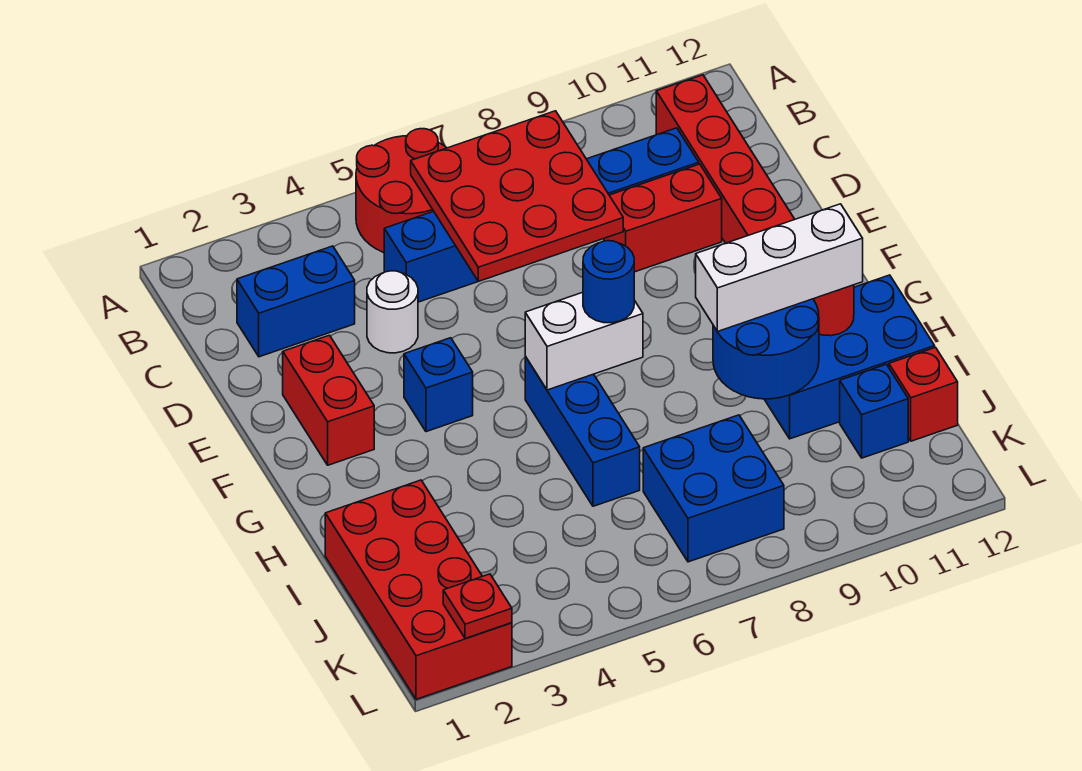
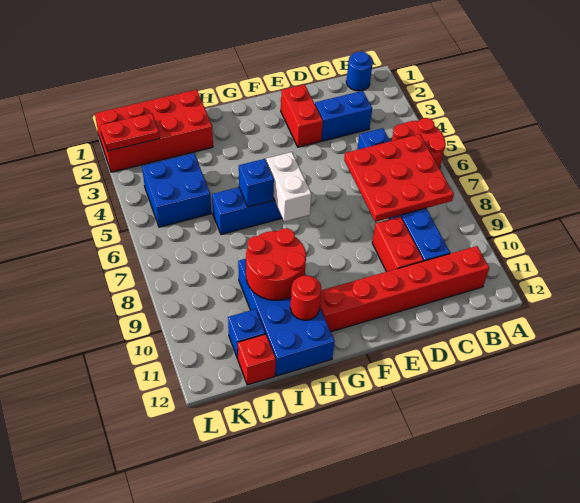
blue brick C2:C3 level 1 -> blue brick C3:D3 level 1
white round brick D4 level 1 -> none
red brick E2:F2 level 1 -> red brick E2:E3 level 1
blue brick F4 level 1 -> blue brick H6 level 2
blue round brick G7 level 3 -> blue round brick B1 level 1
blue round brick H9:I10 level 2 -> red round brick H9:I10 level 2
white brick H9:H11 level 3 -> none
blue brick H10:I12 level 1 -> blue brick H9:I12 level 1
blue brick J7:K8 level 1 -> blue brick J4:K5 level 1
red plate L2 level 2 -> red plate K2:L2 level 2

